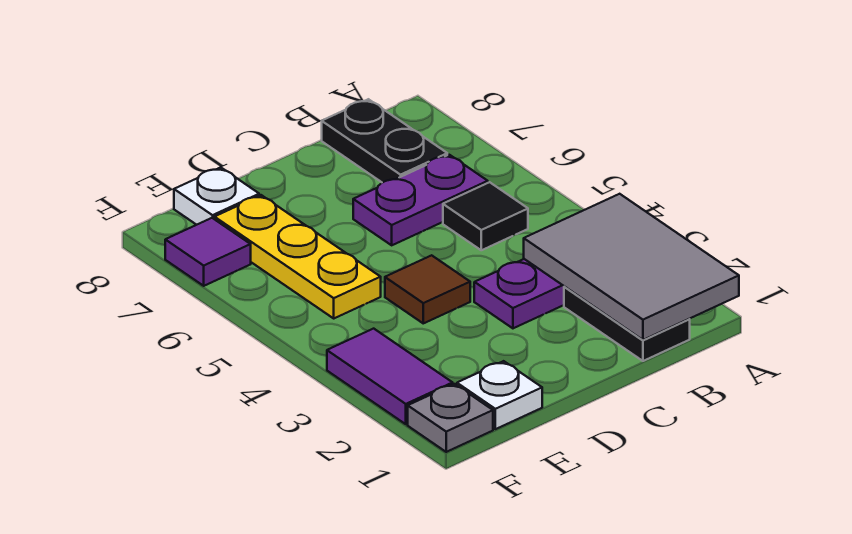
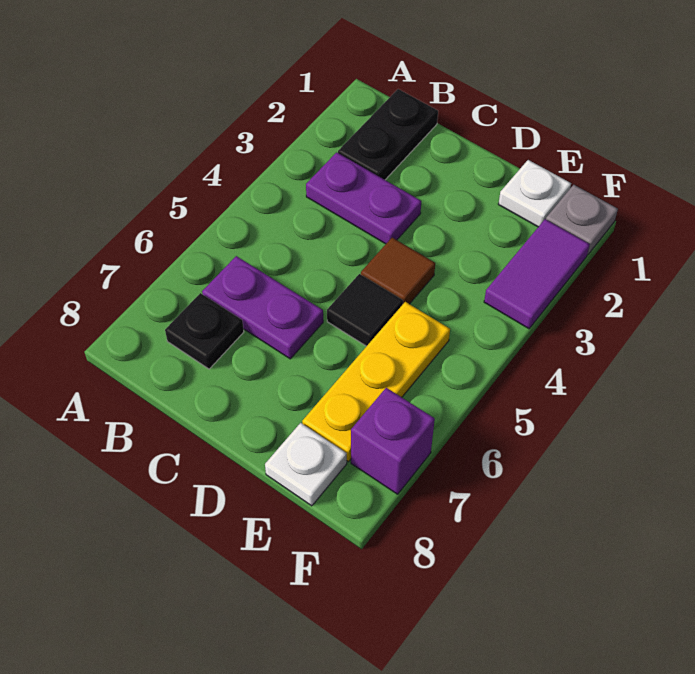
grey tile A1:B3 level 2 -> none
black tile B5 level 1 -> black tile D5 level 1
black plate B7:B8 level 1 -> black plate B7 level 1
purple tile F7 level 1 -> purple brick F7 level 1

